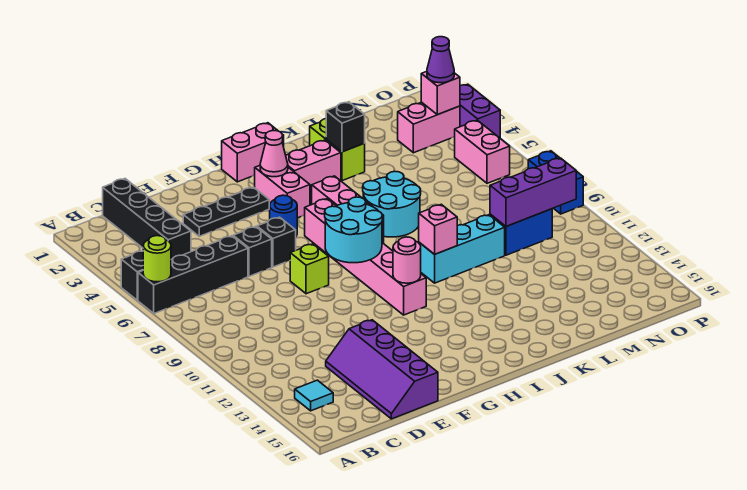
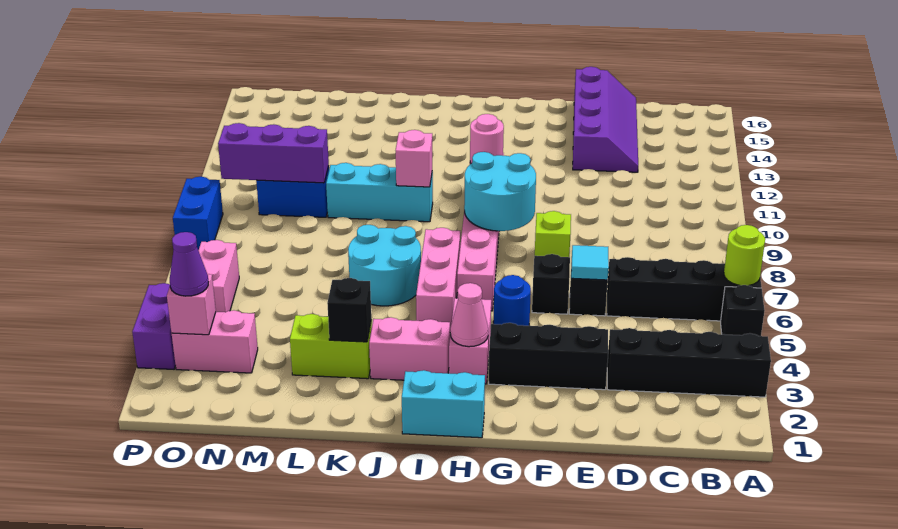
cyan tile B14 level 1 -> cyan tile E6 level 2
black brick C1:C4 level 1 -> black brick A3:D3 level 1
black plate E3:G3 level 1 -> black brick E3:G3 level 1
pink brick H1:I1 level 1 -> cyan brick H1:I1 level 1
lime brick K2:K3 level 1 -> lime brick K3:L3 level 1

